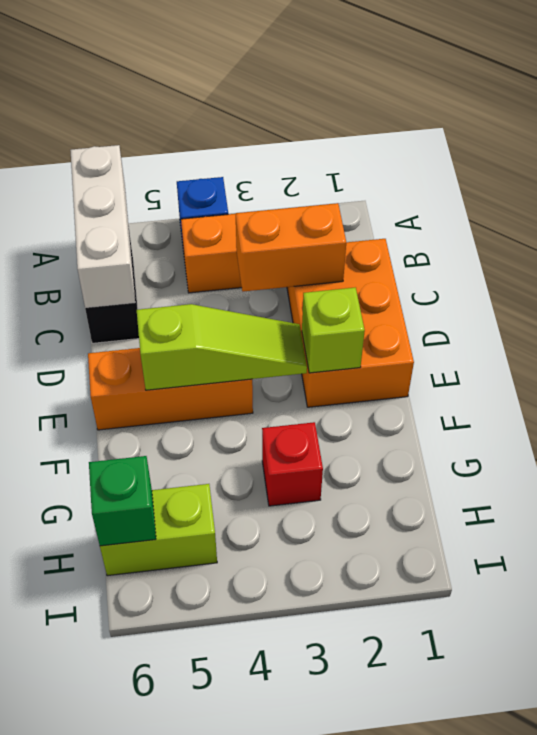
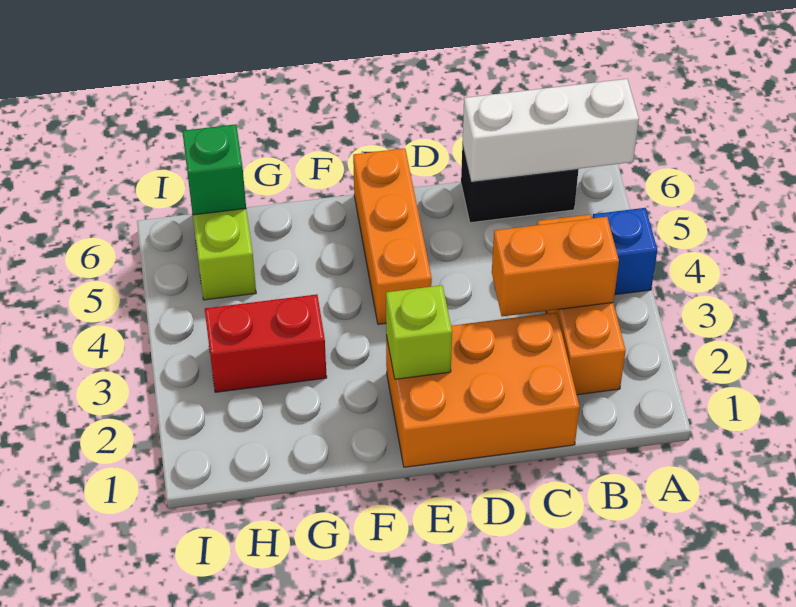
orange brick C2:C3 level 2 -> orange brick B3:C3 level 2
lime slope E3:E5 level 2 top 5 -> none
red brick G3 level 1 -> red brick G3:H3 level 1

